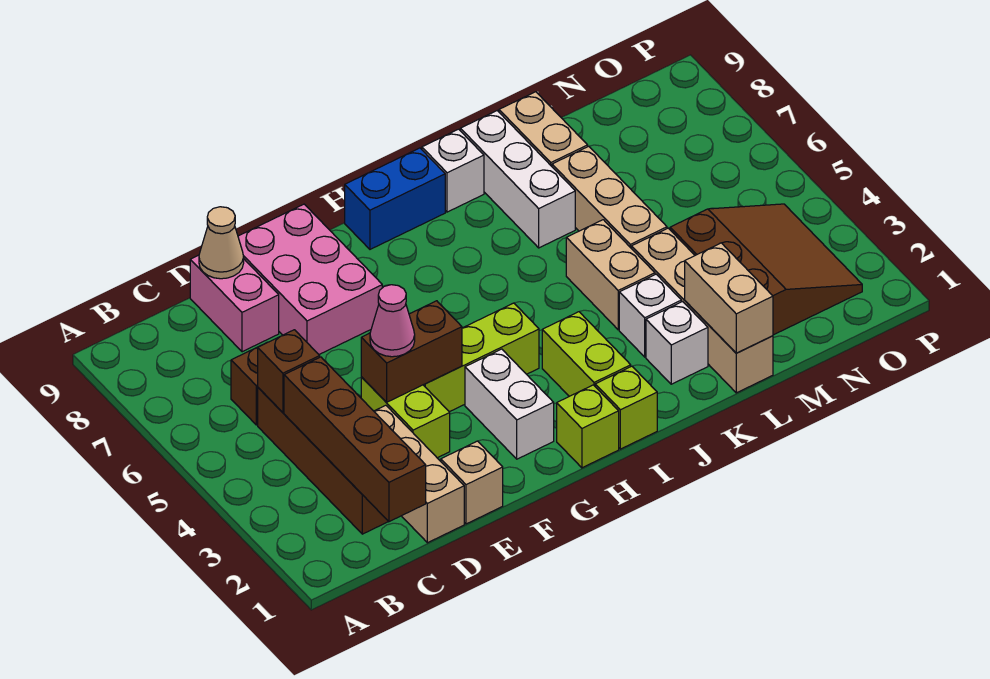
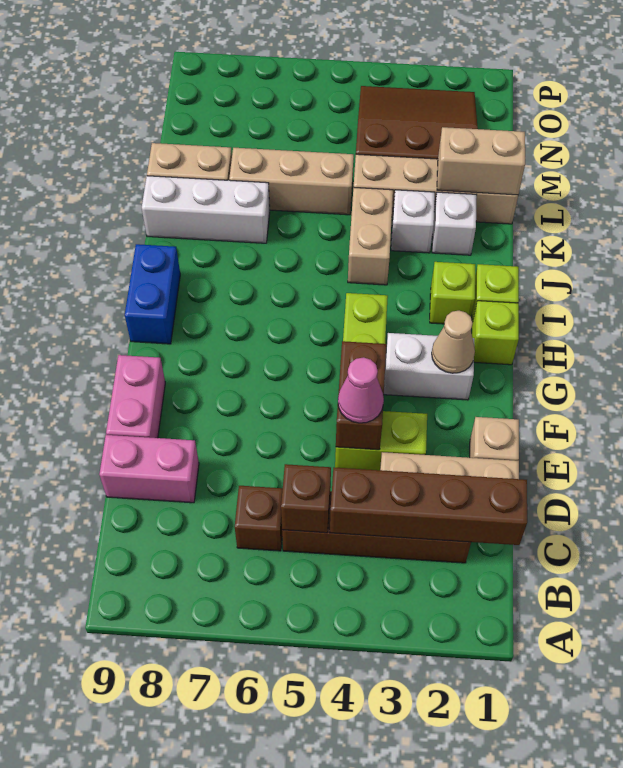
tan cone D9 level 2 -> tan cone G2 level 2
pink brick E7:F9 level 1 -> pink brick E9:F9 level 1
lime brick I2:I3 level 1 -> lime brick I2 level 1
white brick J9 level 1 -> none
tan brick K4:K5 level 1 -> tan brick J4:K4 level 1

